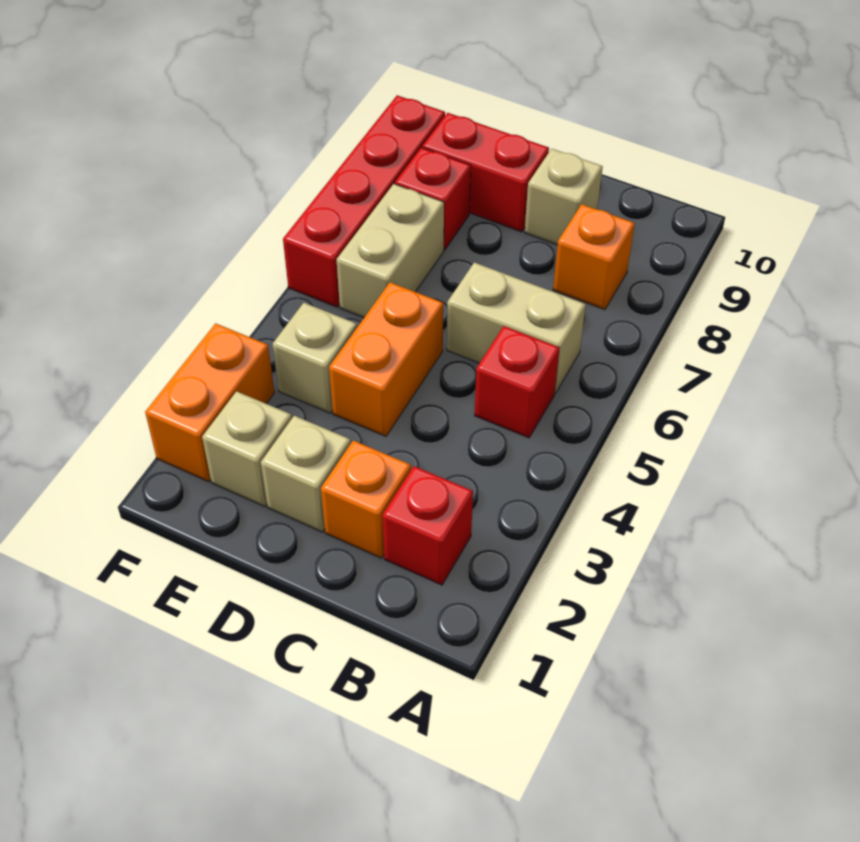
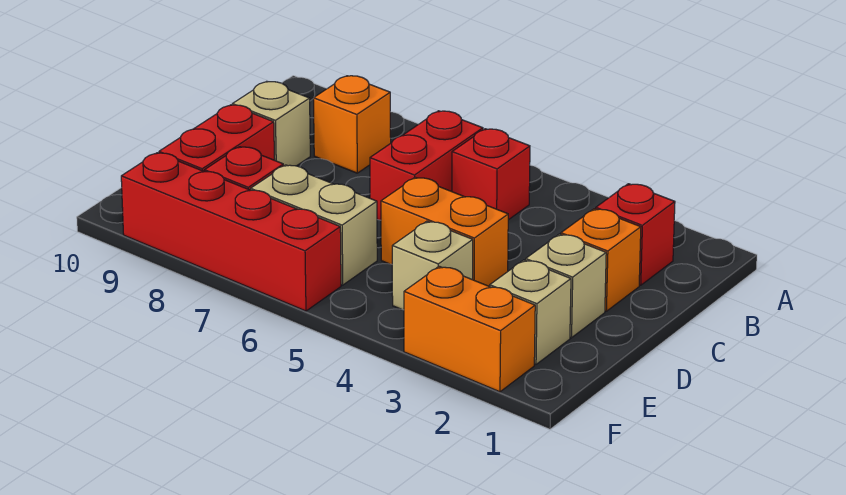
tan brick B6:C6 level 1 -> red brick B6:C6 level 1

